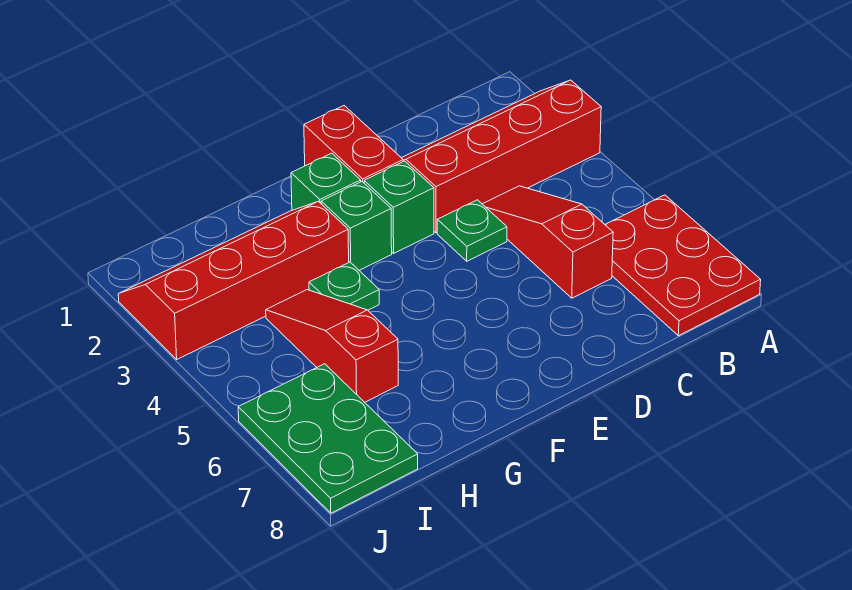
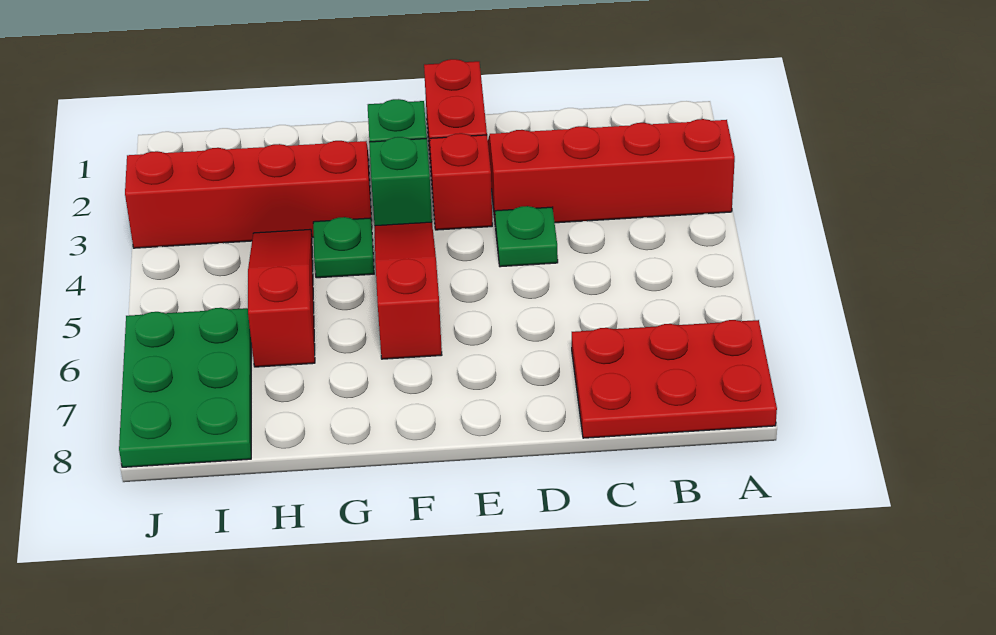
red plate A6:B8 level 1 -> red plate A7:C8 level 1
red slope C4:C6 level 1 top 6 -> red slope F4:F6 level 1 top 6
green brick E3 level 1 -> red brick E3 level 1

